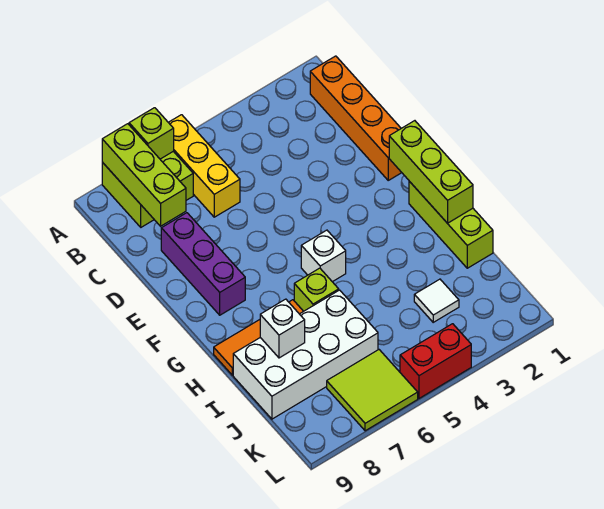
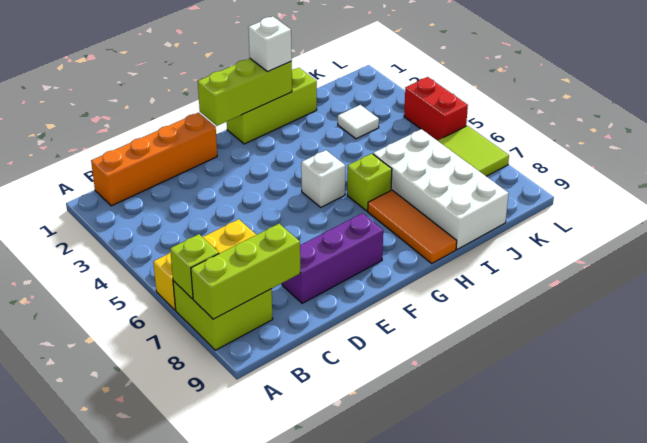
white brick I8 level 2 -> white brick H1 level 3

